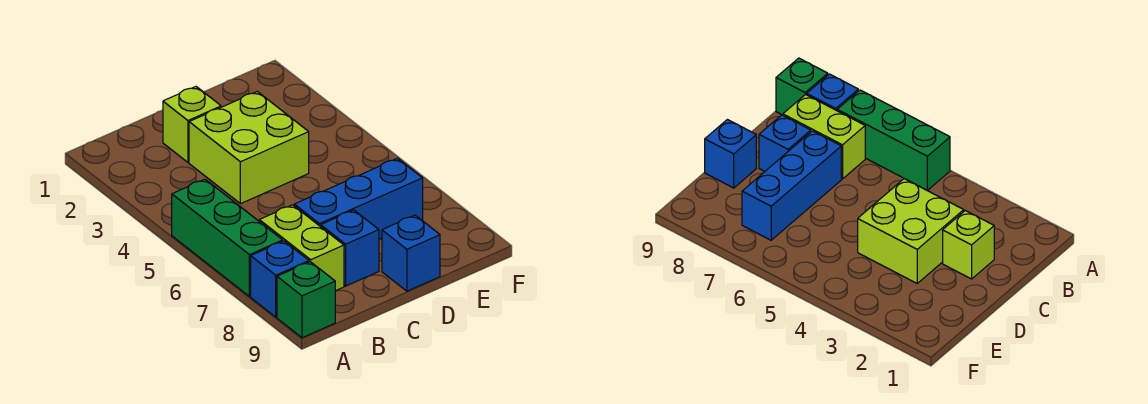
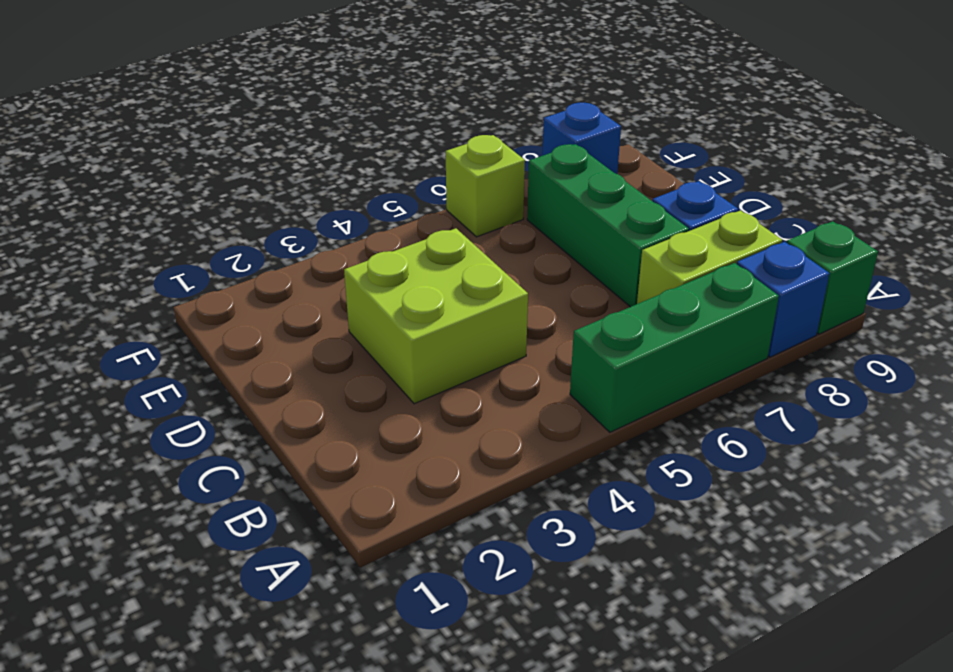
lime brick C2 level 1 -> lime brick F6 level 1
blue brick C7:E7 level 1 -> green brick C7:E7 level 1
blue brick D9 level 1 -> blue brick F8 level 1

